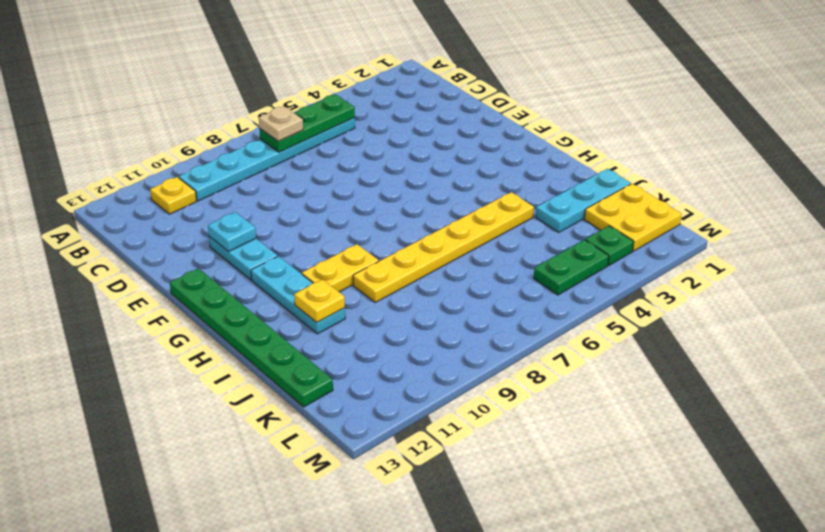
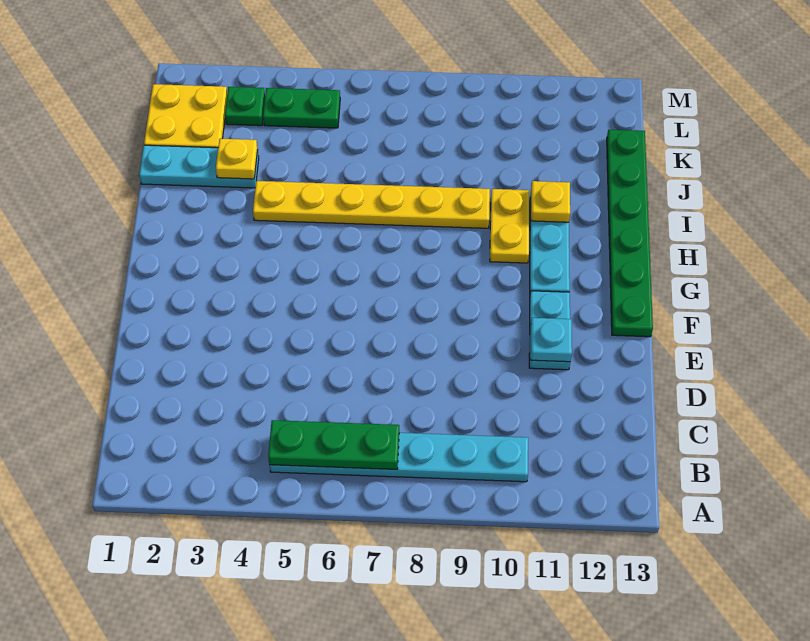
tan plate B7 level 3 -> none
yellow plate B11 level 1 -> yellow plate J3 level 2
yellow plate H9:H10 level 1 -> yellow plate H10:I10 level 1

